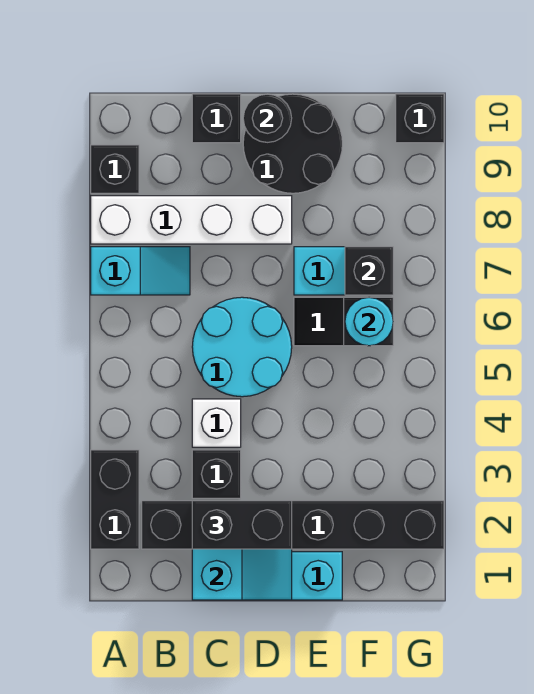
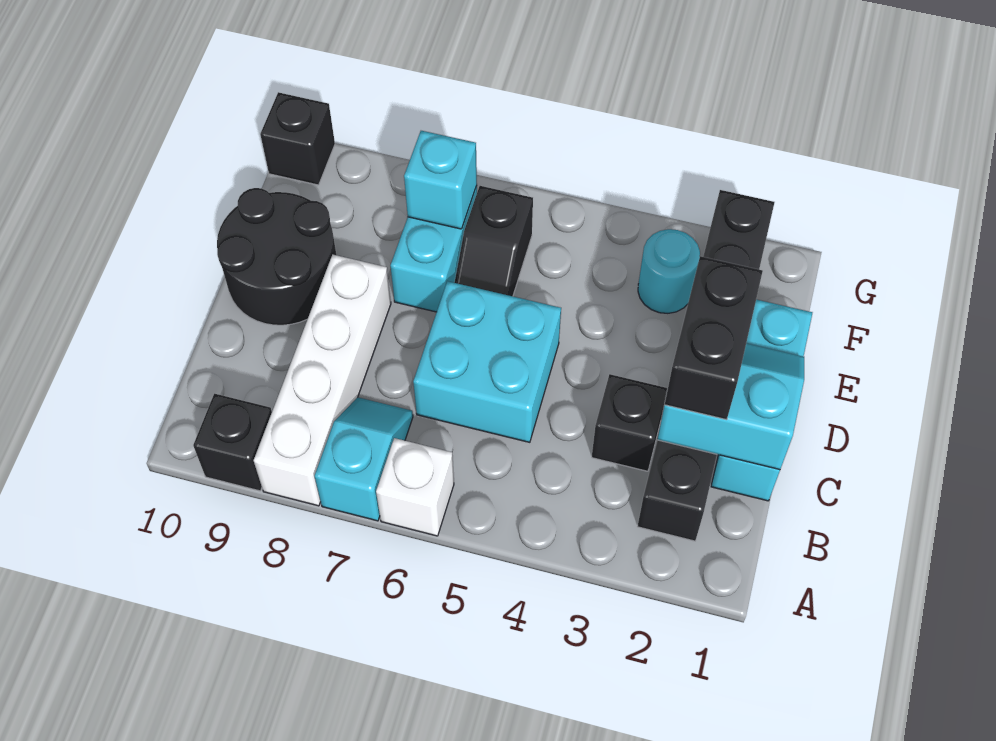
black brick A2:A3 level 1 -> none
white brick C4 level 1 -> white brick A6 level 1
cyan round brick C5:D6 level 1 -> cyan brick C5:D6 level 1
black brick C10 level 1 -> none
black round brick D10 level 2 -> none
cyan round brick F6 level 2 -> cyan round brick F3 level 1
black brick F7 level 2 -> cyan brick F7 level 2

